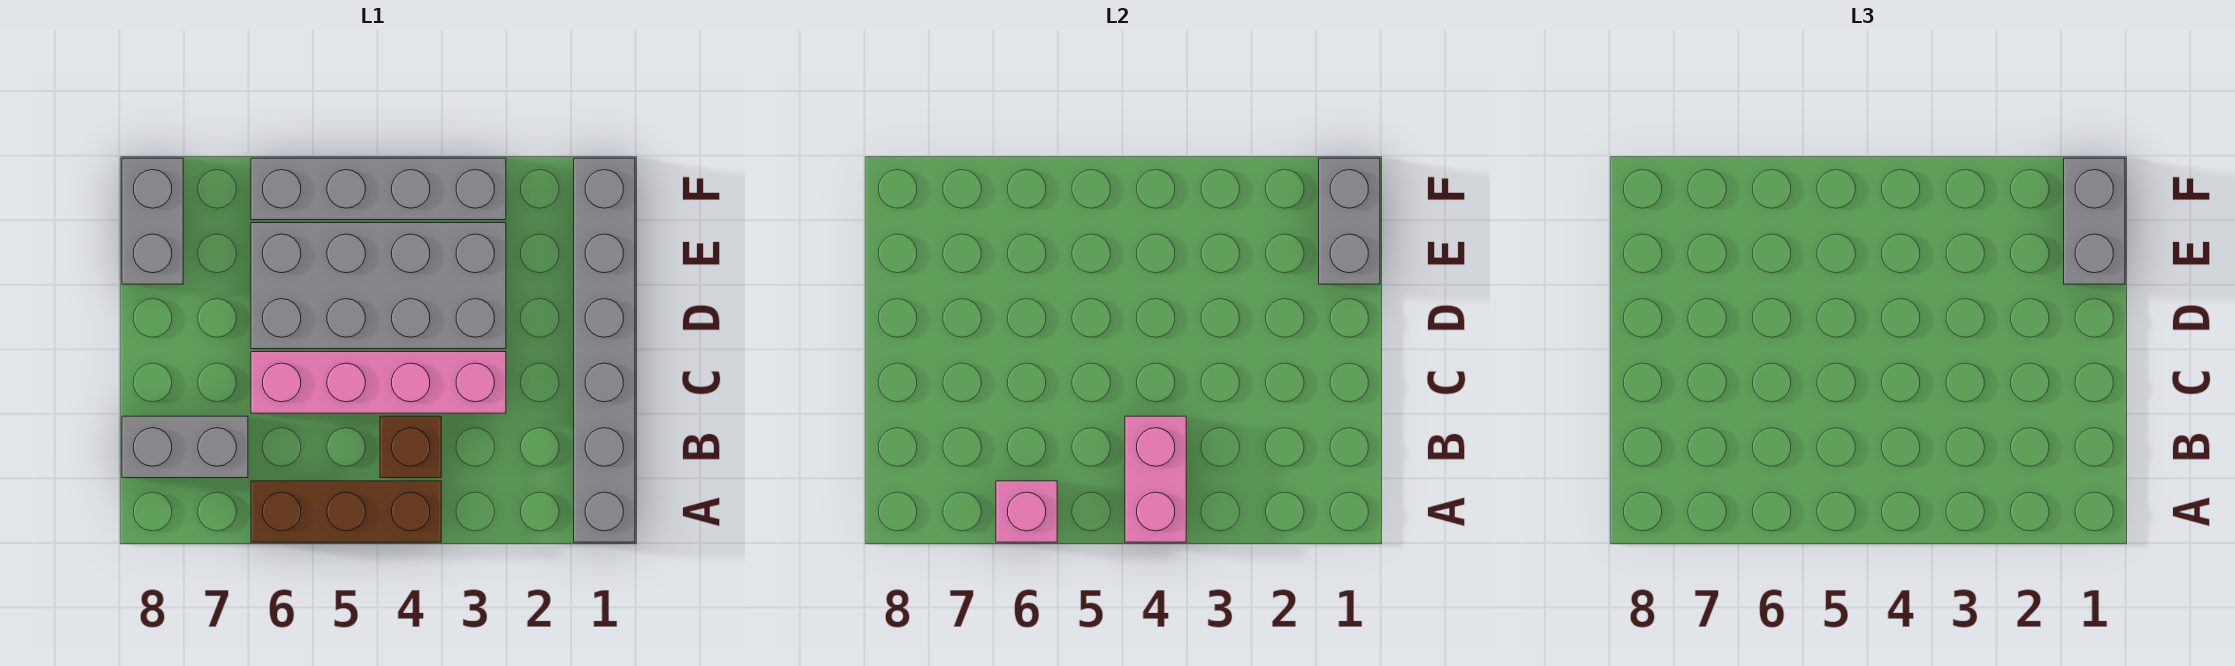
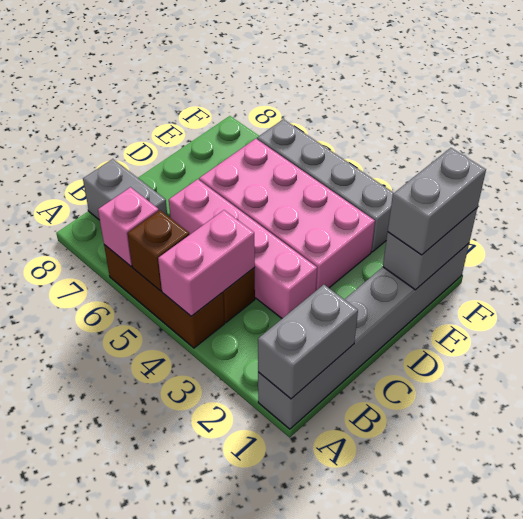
none -> brown brick A5 level 2
grey brick D3:E6 level 1 -> pink brick D3:E6 level 1
grey brick E8:F8 level 1 -> grey brick A1:B1 level 2

